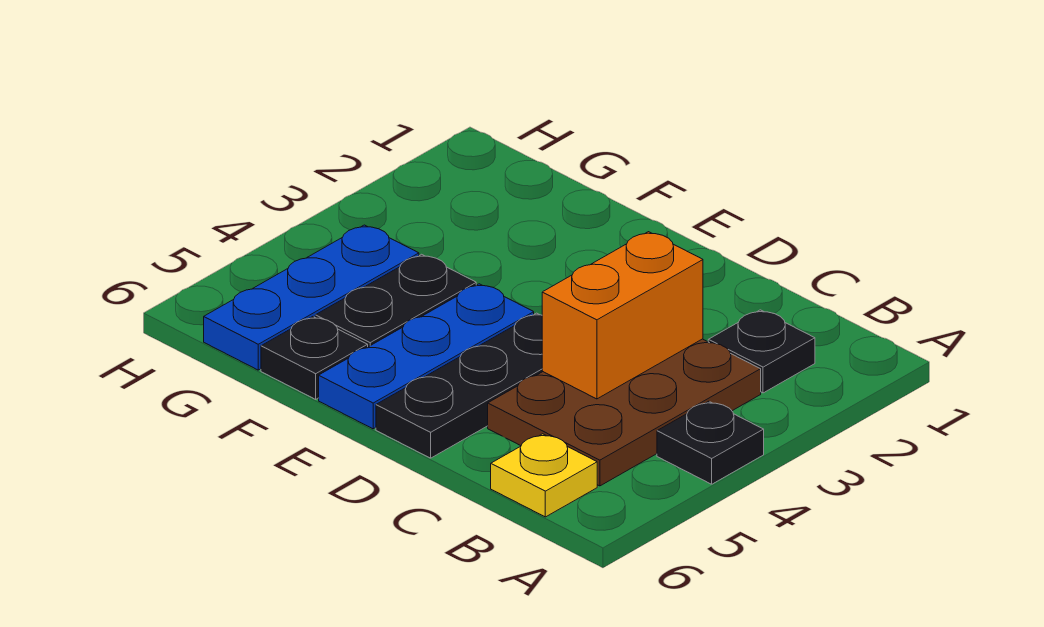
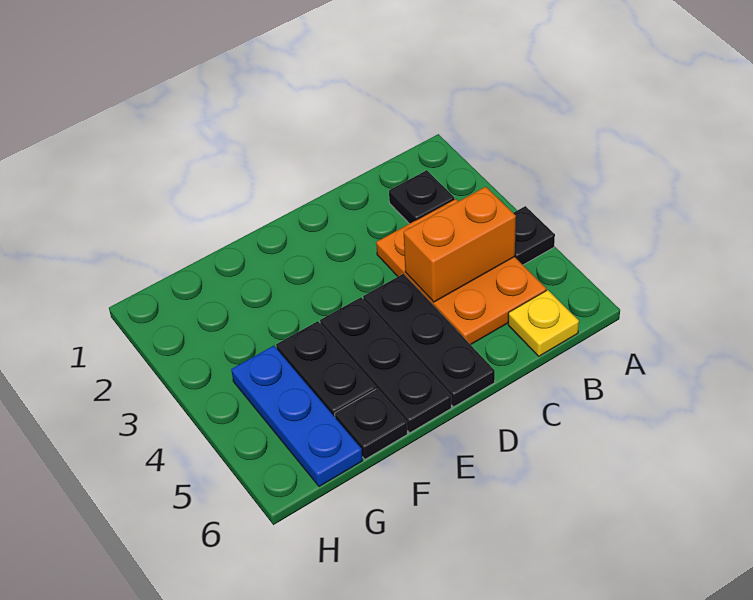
brown plate B3:C5 level 1 -> orange plate B3:C5 level 1
orange brick C3:C4 level 2 -> orange brick B4:C4 level 2
blue plate E4:E6 level 1 -> black plate E4:E6 level 1

